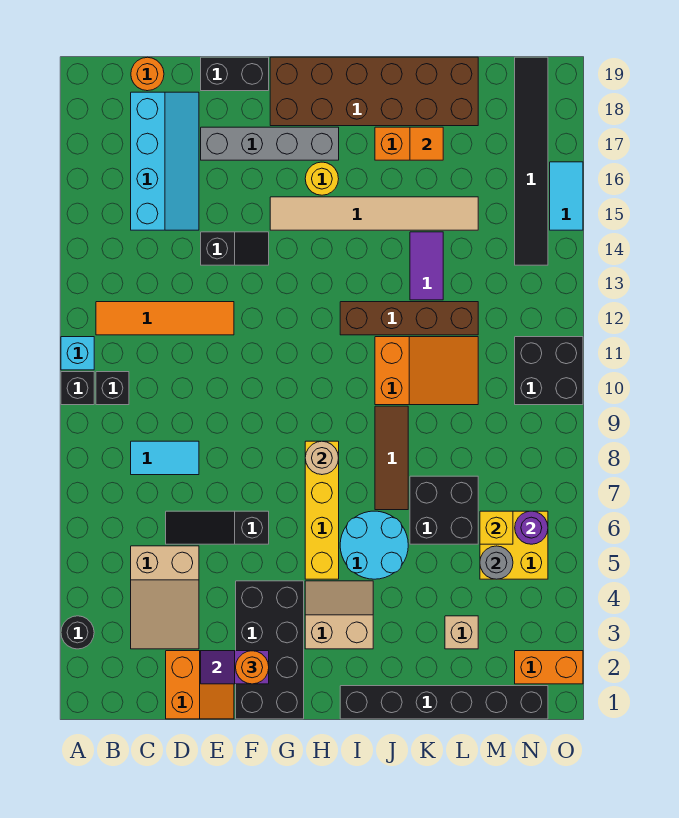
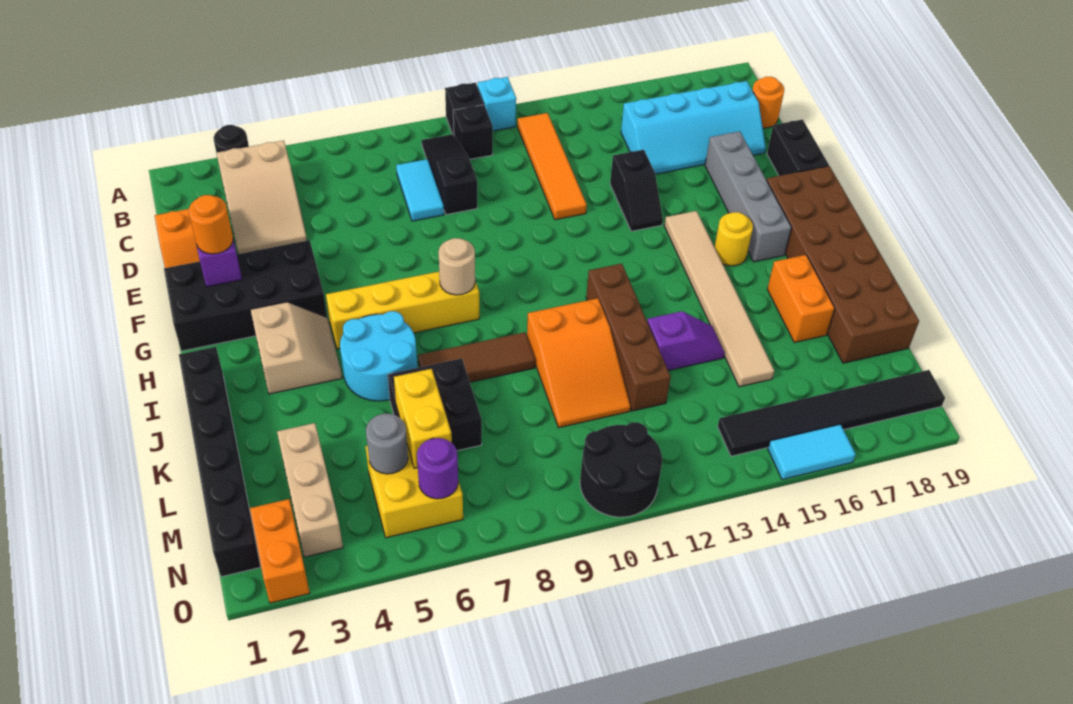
tan slope C3:D5 level 1 top 5 -> tan slope B3:D4 level 1 top B
black slope D6:F6 level 1 top F -> black slope B9:D9 level 1 top D
purple tile K13:K14 level 1 -> purple slope K13:K14 level 1 top 13
orange tile K17 level 2 -> none
tan brick L3 level 1 -> tan brick L3:N3 level 1
yellow brick M6 level 2 -> yellow brick L6:M6 level 2
black brick N10:O11 level 1 -> black round brick N10:O11 level 1

